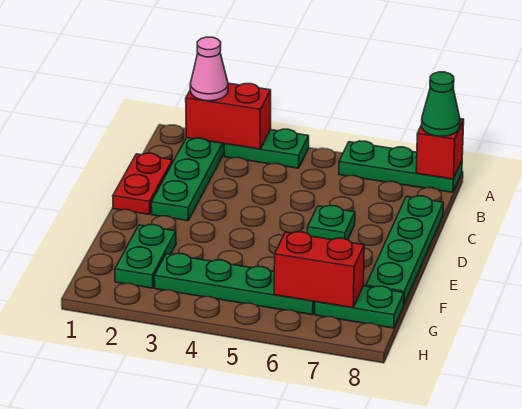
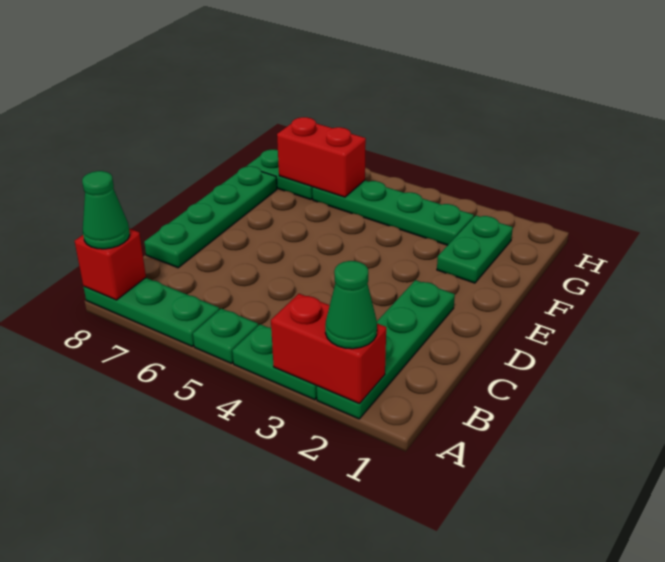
pink cone A2 level 3 -> green cone A2 level 3
red plate C1:D1 level 1 -> none
green plate D6 level 1 -> green plate A5 level 1

